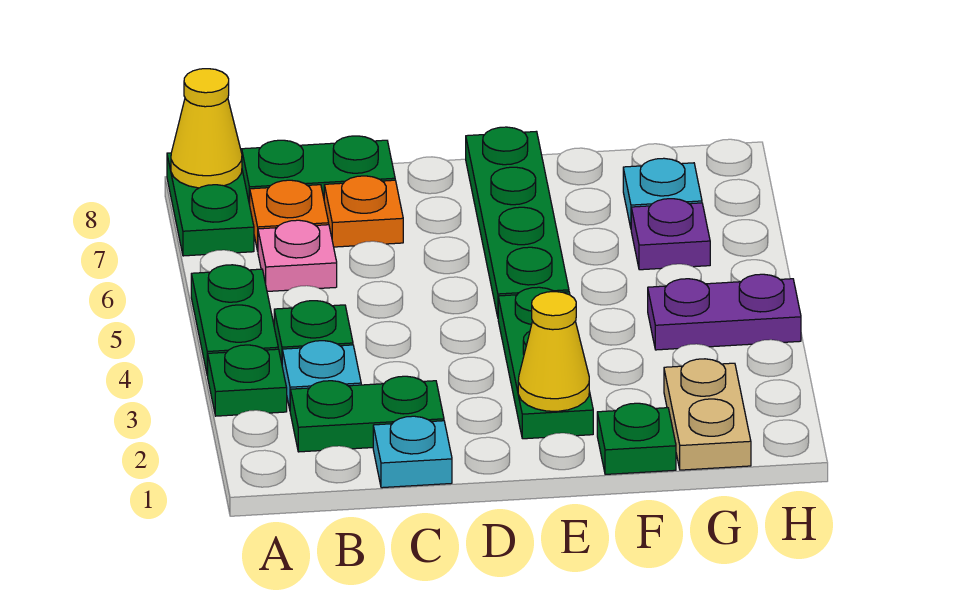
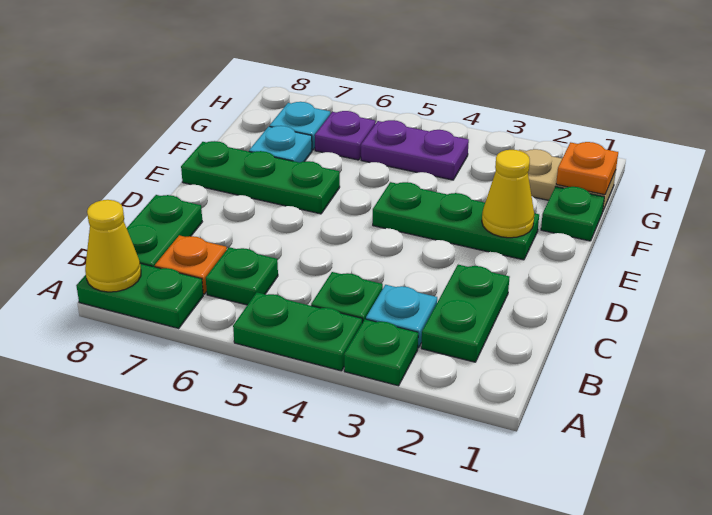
pink plate B6 level 1 -> green plate B6 level 1
cyan plate C1 level 1 -> cyan plate F7 level 1
orange plate C7 level 1 -> orange plate G1 level 2
green plate E5:E8 level 1 -> green plate E6:E8 level 1
purple plate G4:H4 level 1 -> purple plate G4:G5 level 1

